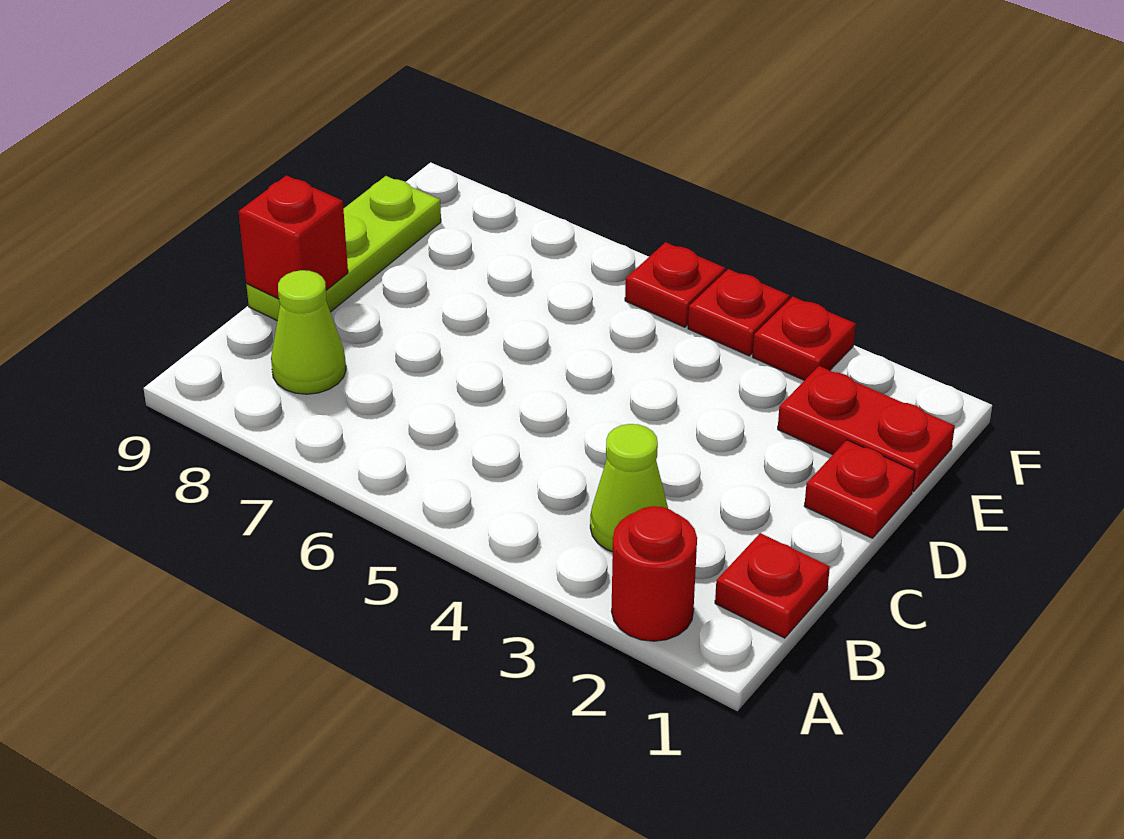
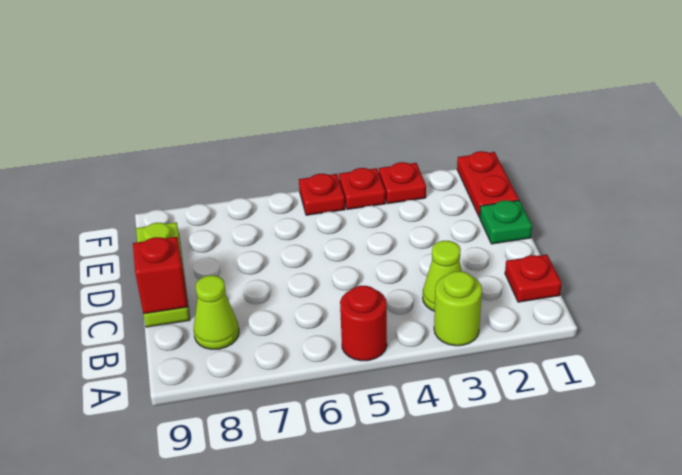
red round brick A2 level 1 -> red round brick A5 level 1
none -> lime round brick A3 level 1
red plate D1 level 1 -> green plate D1 level 1
red plate E1:E2 level 1 -> red plate E1:F1 level 1

